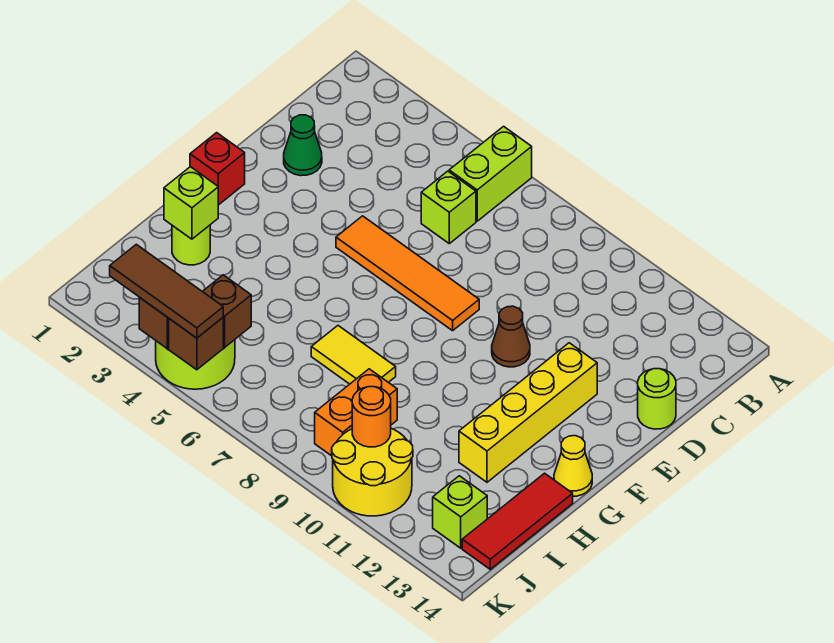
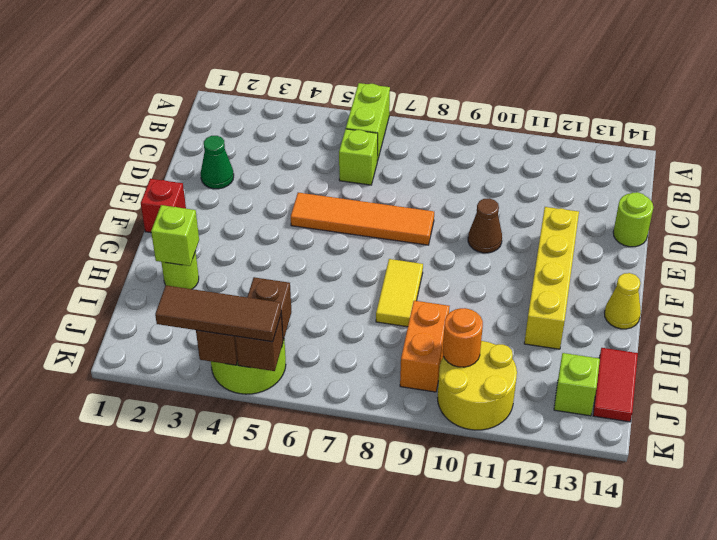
yellow tile H7:H8 level 1 -> yellow tile G8:H8 level 1
red tile H14:J14 level 1 -> red tile I14:J14 level 1

